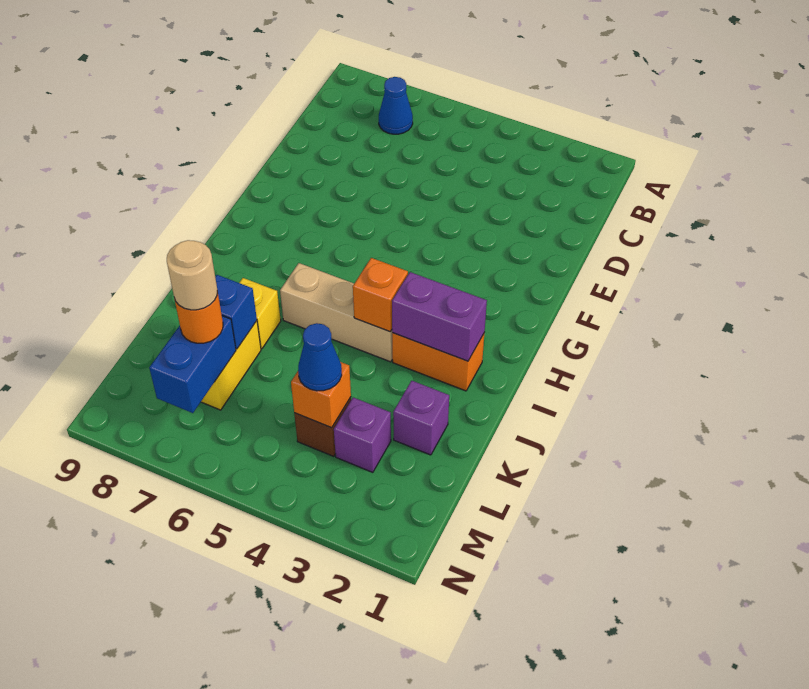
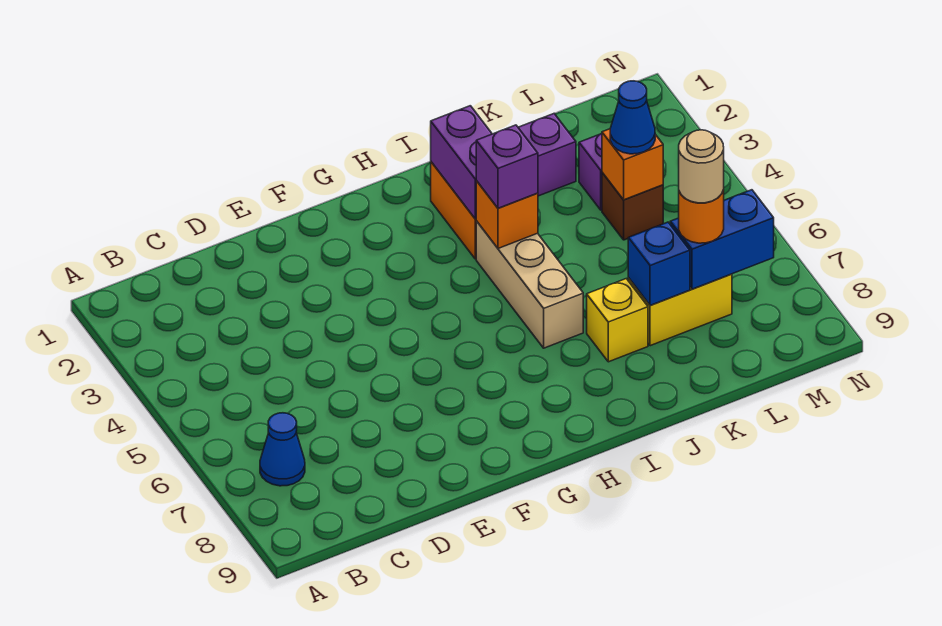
none -> purple brick I4 level 3

